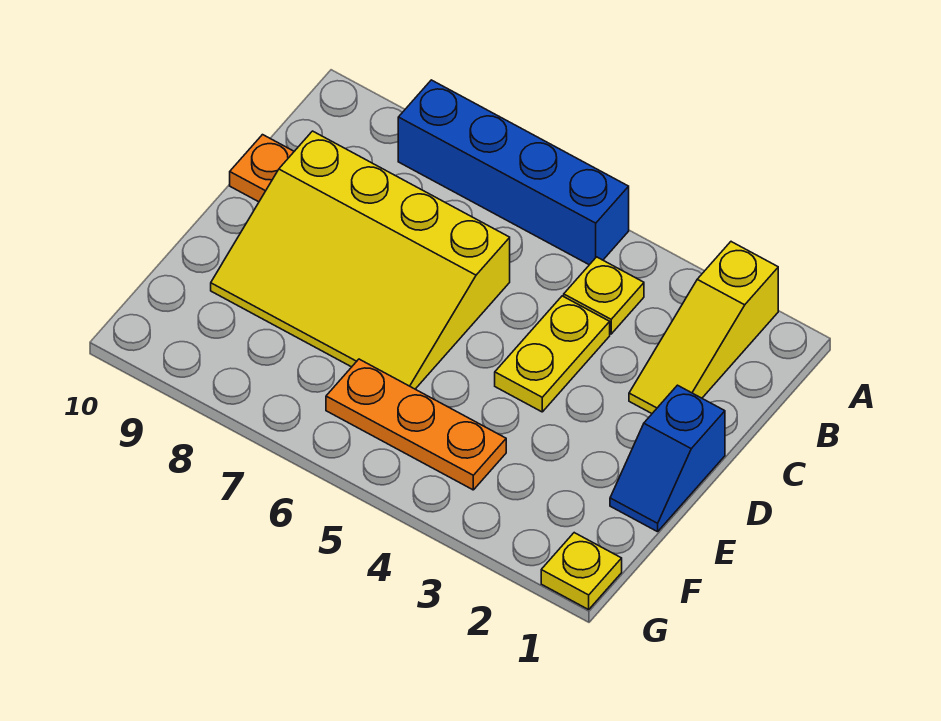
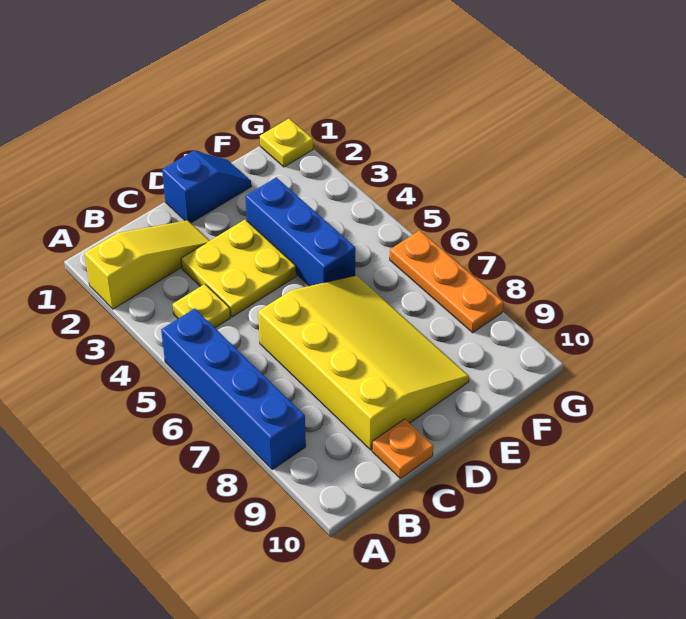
yellow plate C4:D4 level 1 -> yellow plate C3:D4 level 1
none -> blue brick E3:E5 level 1
orange plate F4:F6 level 1 -> orange plate G6:G8 level 1

